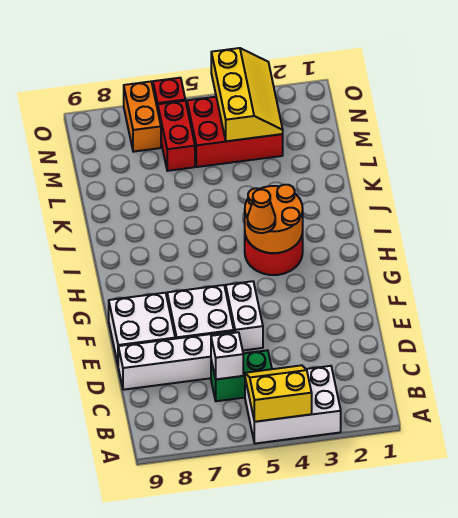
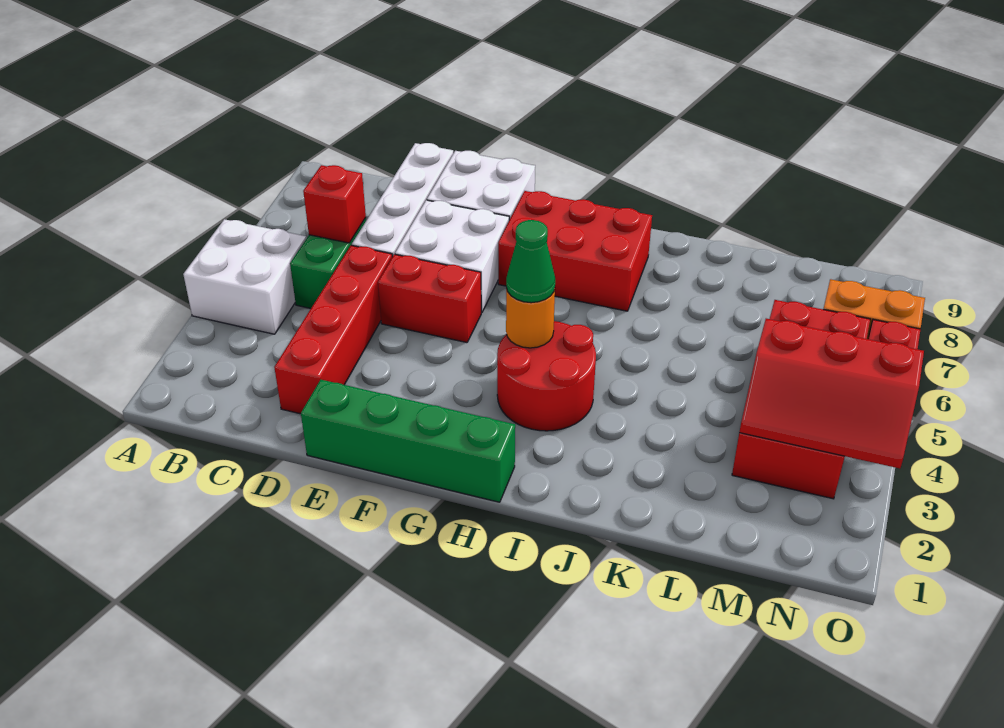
white brick A3:B5 level 1 -> white brick A4:B5 level 1
yellow slope A4:B5 level 2 top A -> none
white brick C6 level 2 -> red brick C6 level 2
none -> red brick D2:D5 level 1
none -> green brick E1:H1 level 1
white brick E5:F5 level 1 -> red brick E5:F5 level 1
none -> red brick G7:I8 level 1
orange round brick H3:I4 level 2 -> orange round brick H4 level 2
orange cone H4 level 3 -> green cone H4 level 3
yellow slope M3:O4 level 2 top 4 -> red slope M3:O4 level 2 top 4

